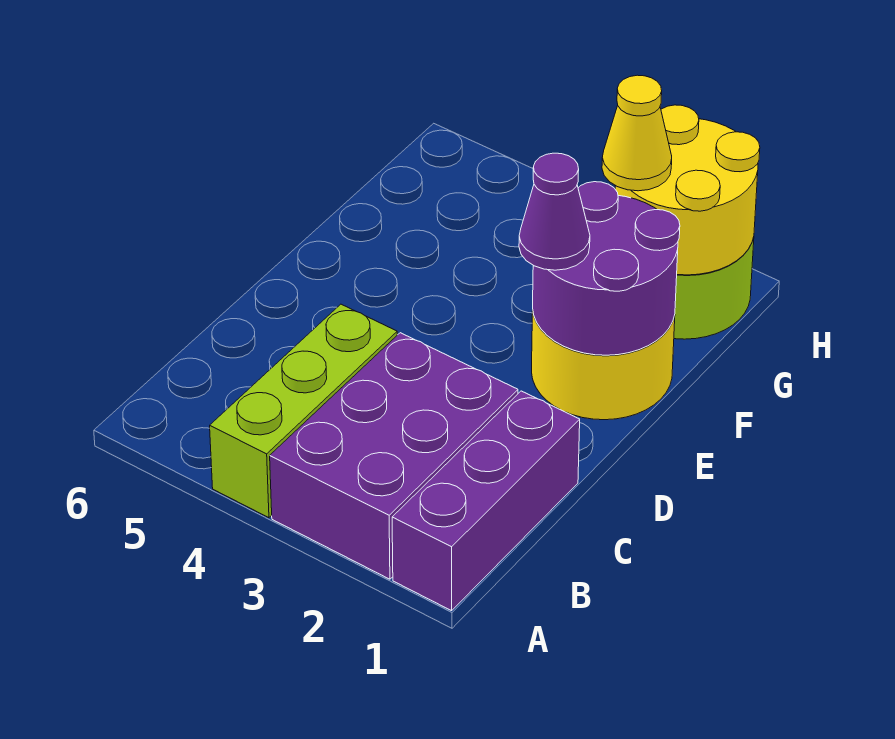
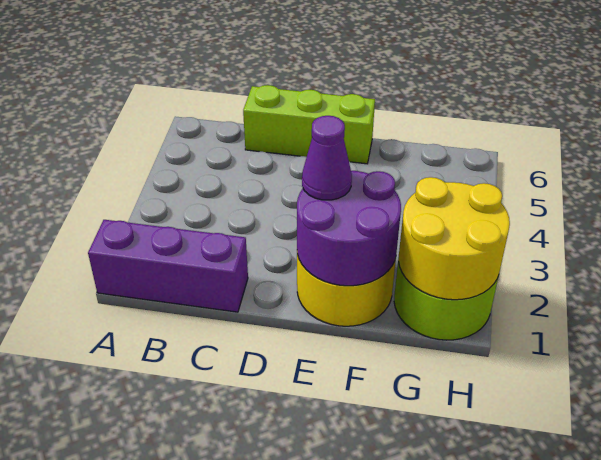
purple brick A2:C3 level 1 -> none
lime brick A4:C4 level 1 -> lime brick C6:E6 level 1
yellow cone G2 level 3 -> none

